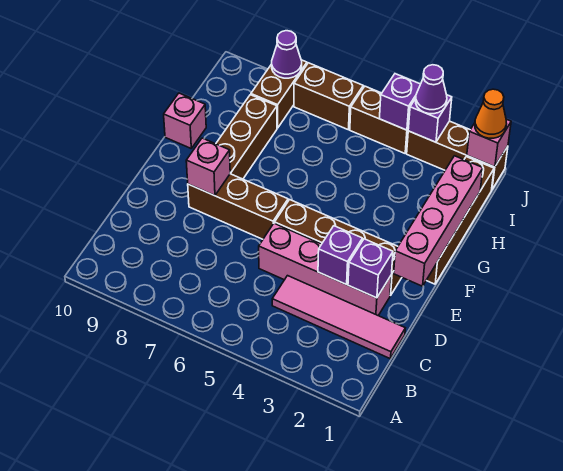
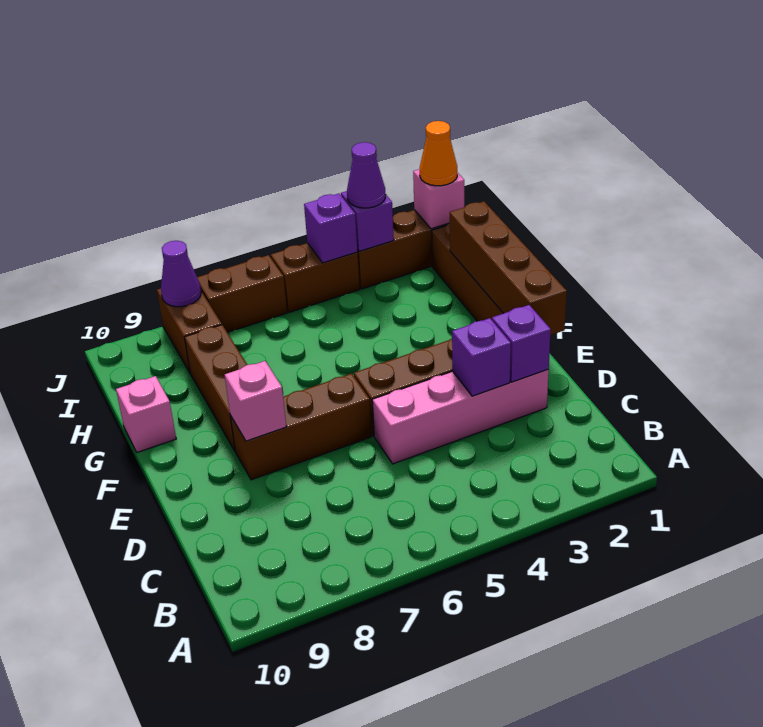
pink tile C1:C4 level 1 -> none
pink brick E1:H1 level 2 -> brown brick E1:H1 level 2

